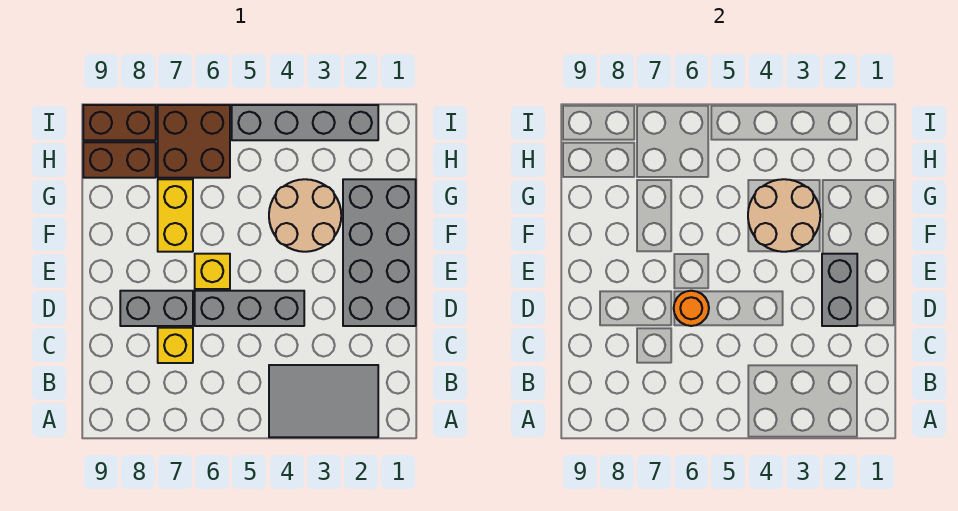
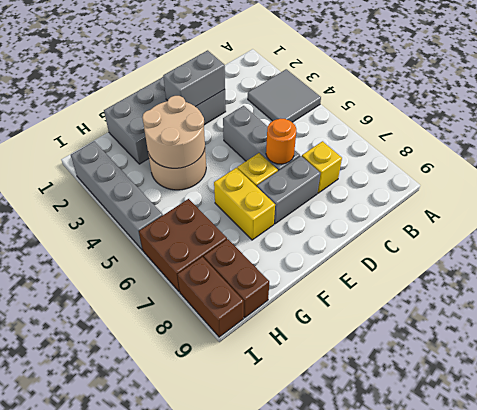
grey tile A2:B4 level 1 -> grey tile A3:B4 level 1
grey brick D7:D8 level 1 -> grey brick D7:E7 level 1
yellow brick F7:G7 level 1 -> yellow brick F6:F7 level 1

